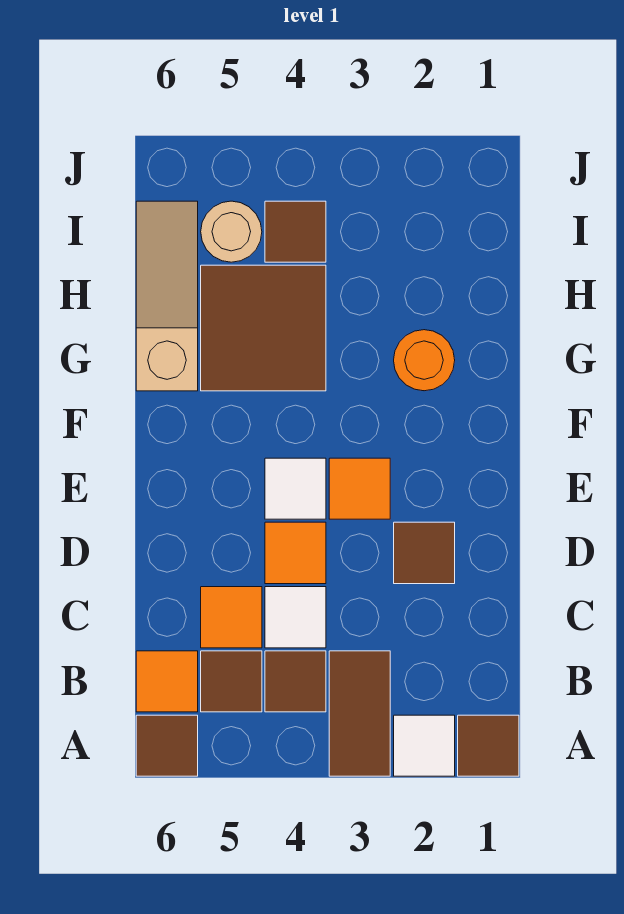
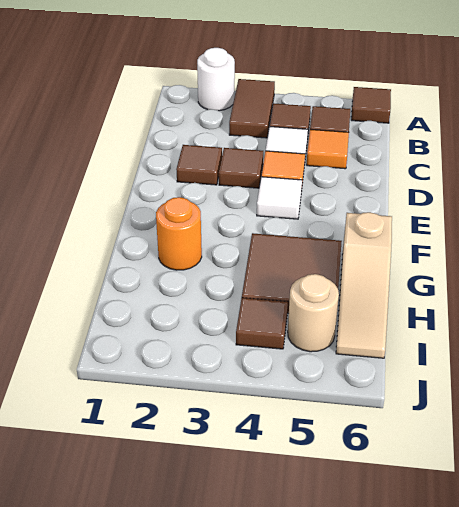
brown tile A1 level 1 -> brown tile D3 level 1
white tile A2 level 1 -> white round brick A2 level 1
orange tile B6 level 1 -> none
orange tile E3 level 1 -> none

